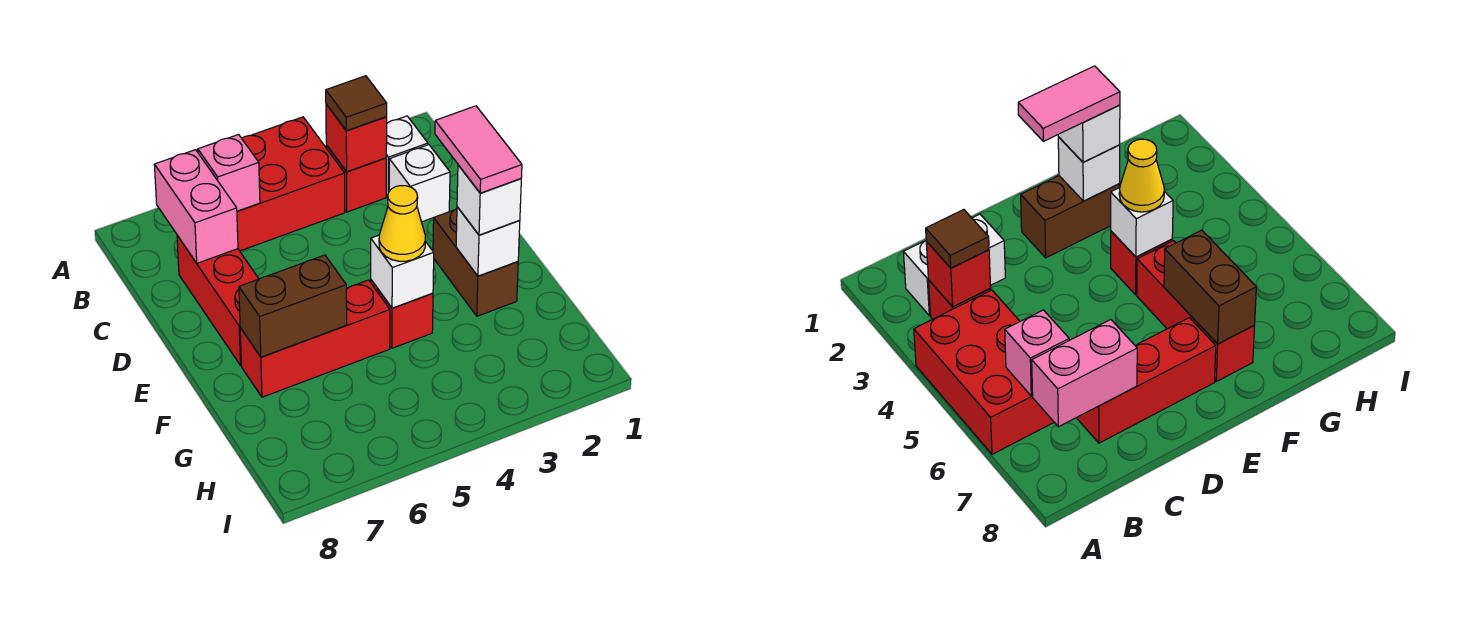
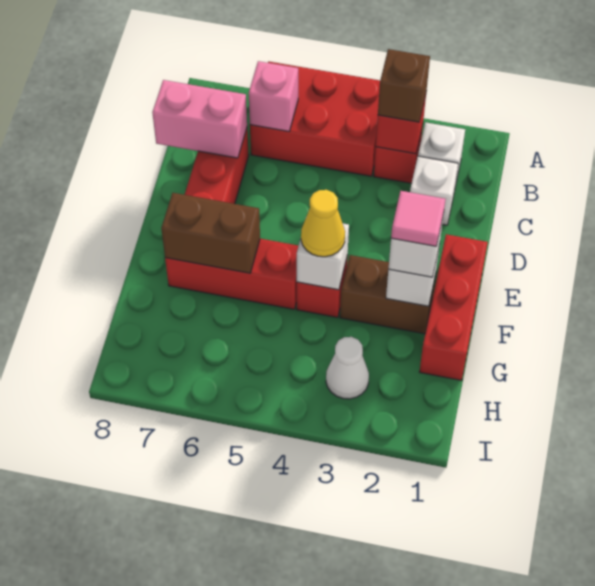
brown tile B3 level 3 -> brown brick B3 level 3
pink brick B7:C7 level 2 -> pink brick C7:C8 level 2
none -> red brick E1:G1 level 1
brown brick E2:F2 level 1 -> brown brick F2:F3 level 1
pink tile E2:F2 level 4 -> pink tile F2 level 4
none -> white cone H3 level 1

